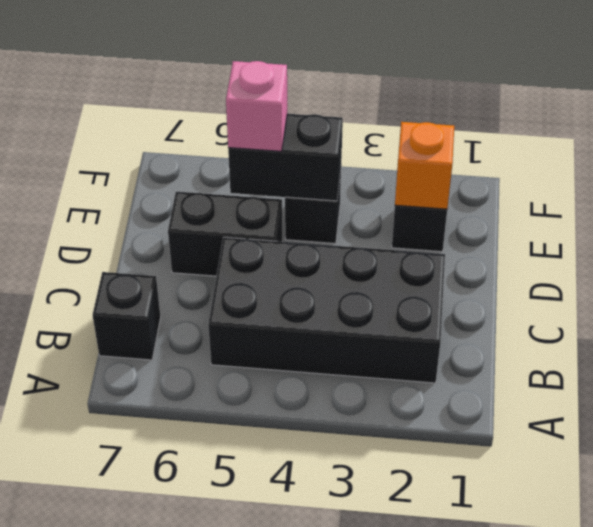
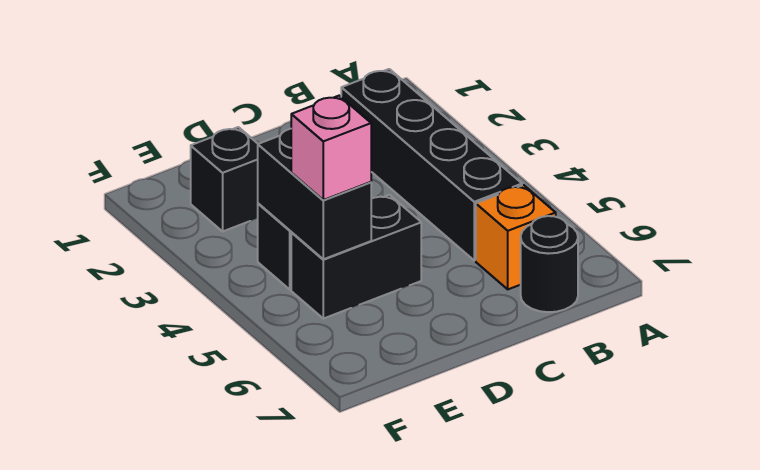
black brick B2:C5 level 1 -> black brick B2:B5 level 1
black brick B7 level 1 -> black round brick B7 level 1
black brick D5:D6 level 1 -> black brick D5:E5 level 1
orange brick E2 level 2 -> orange brick B6 level 1

